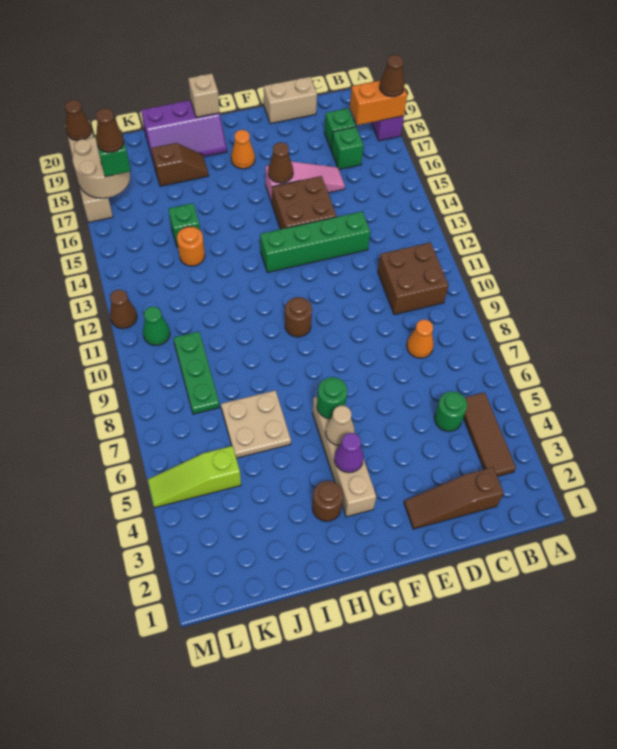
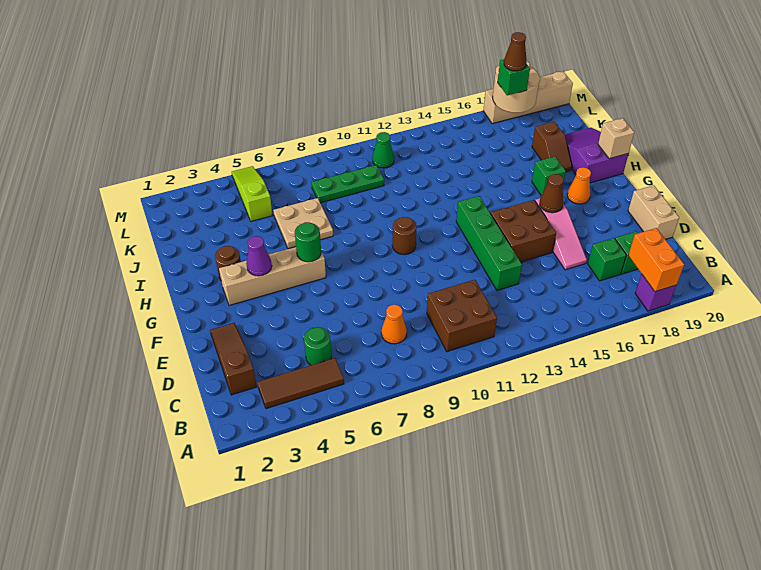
brown cone A18 level 3 -> none
tan cone G5 level 2 -> none
purple slope H19:J20 level 1 top 20 -> purple slope H19:J20 level 1 top H
orange round brick J14 level 1 -> none
green brick J15 level 1 -> green brick H17 level 1
brown cone M12 level 1 -> none
brown cone M20 level 2 -> none

